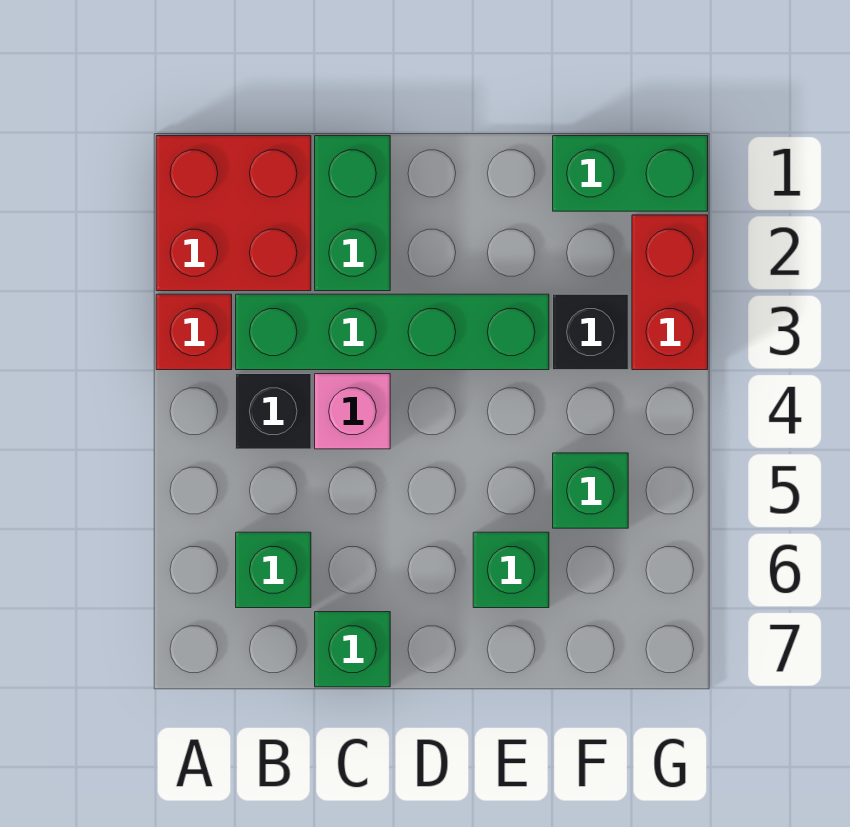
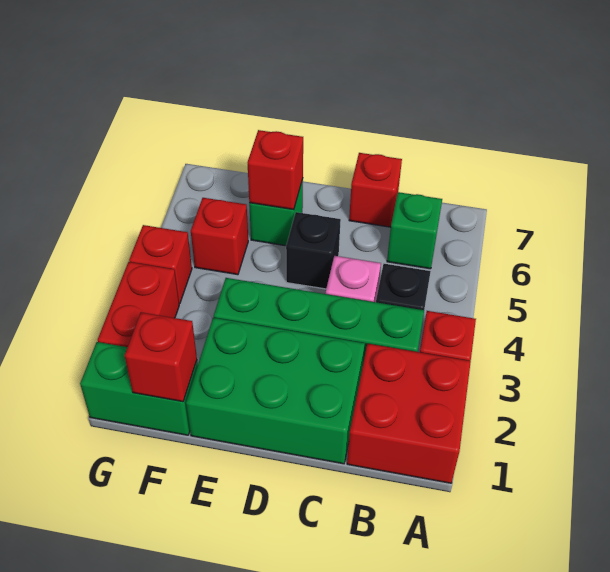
green brick C1:C2 level 1 -> green brick C1:E2 level 1
green brick C7 level 1 -> red brick C7 level 1
none -> red brick E6 level 2
none -> red brick F1 level 2
black brick F3 level 1 -> black brick D5 level 1
green brick F5 level 1 -> red brick F5 level 1
none -> red brick G4 level 1

